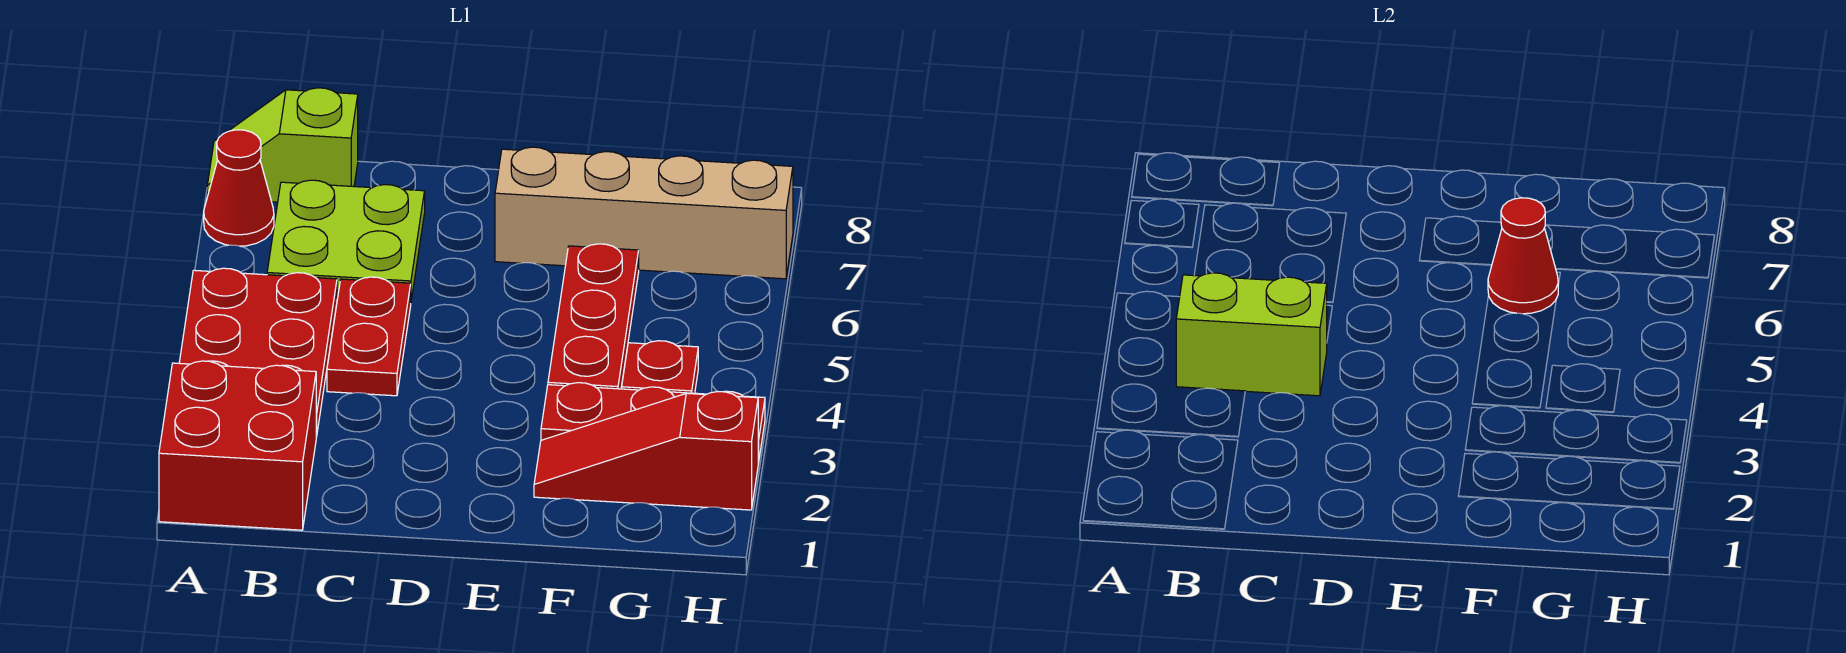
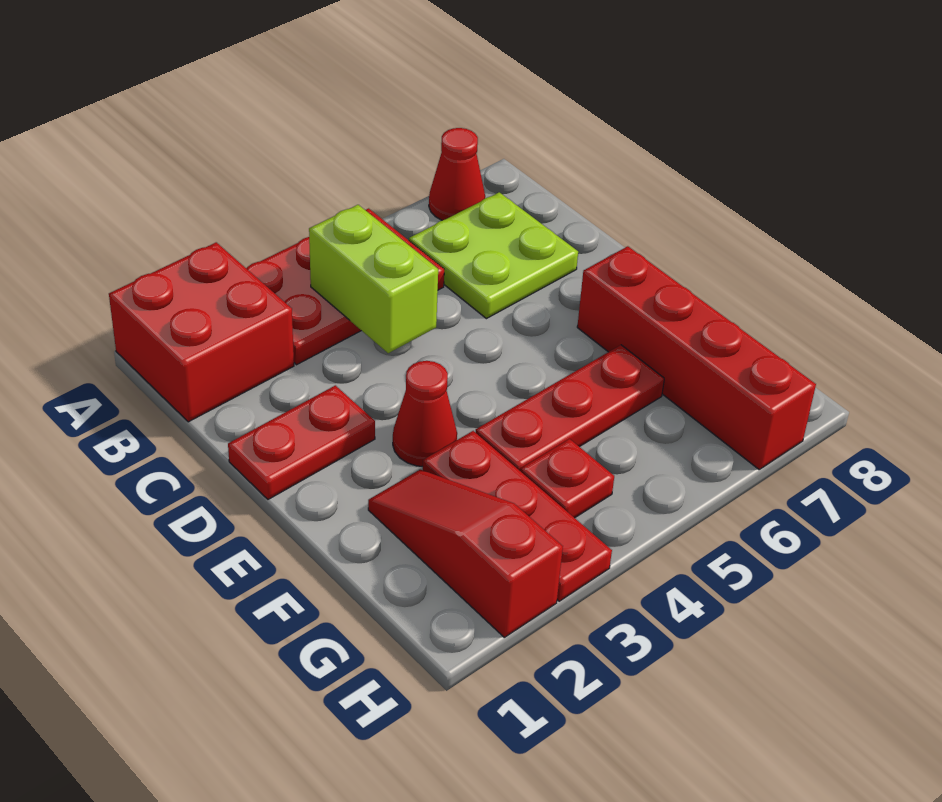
lime slope A8:B8 level 1 top B -> none
red plate C4:C5 level 1 -> red plate D1:D2 level 1
tan brick E7:H7 level 1 -> red brick E7:H7 level 1
red cone F6 level 2 -> red cone E3 level 1

